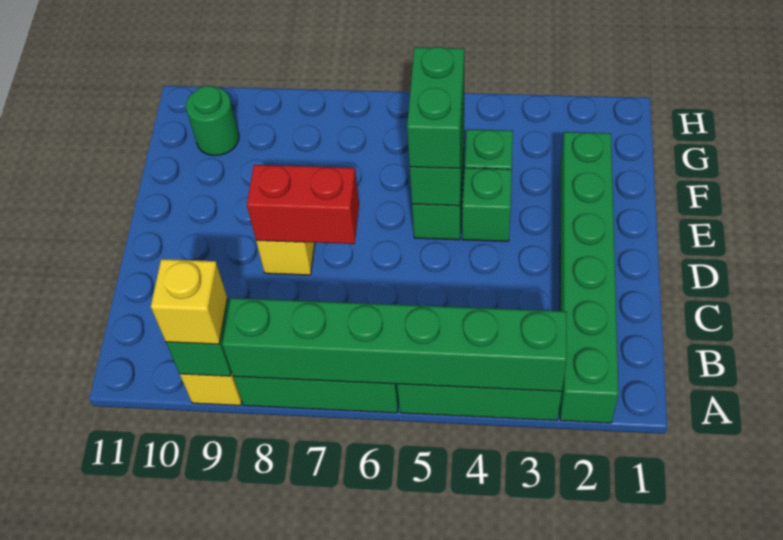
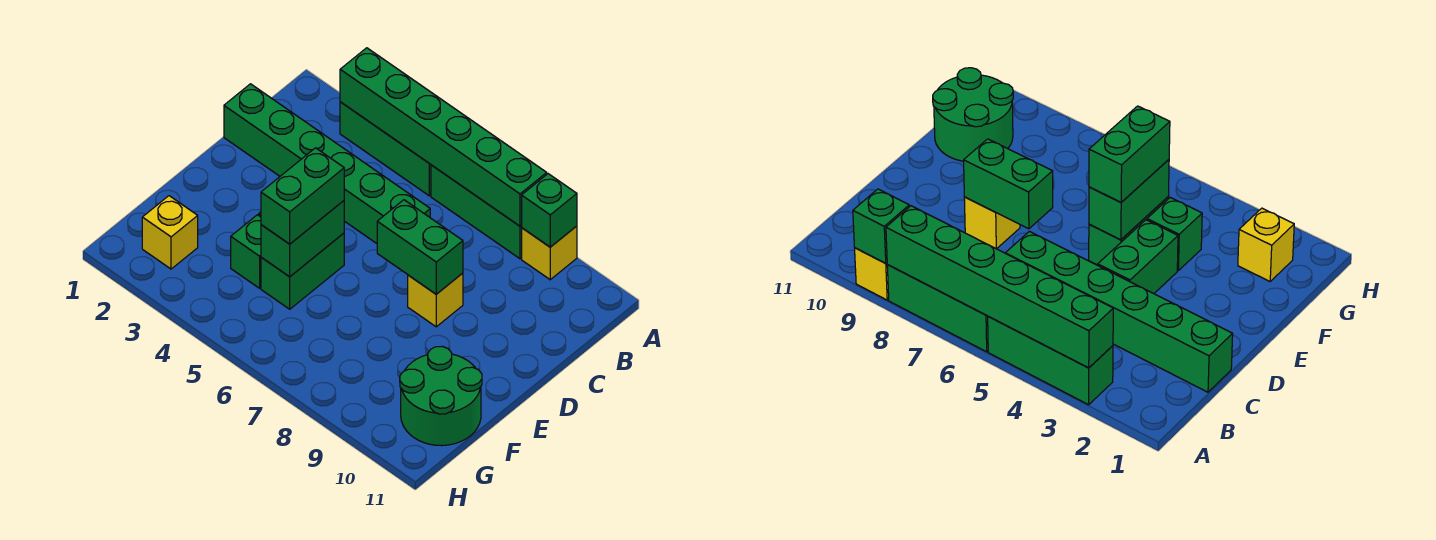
green brick A2:F2 level 1 -> green brick C1:C6 level 1
yellow brick A9 level 3 -> yellow brick G2 level 1
red brick D7:D8 level 2 -> green brick D7:D8 level 2
green brick E4 level 1 -> green brick D4:E4 level 1
green round brick G10 level 1 -> green round brick F10:G11 level 1

